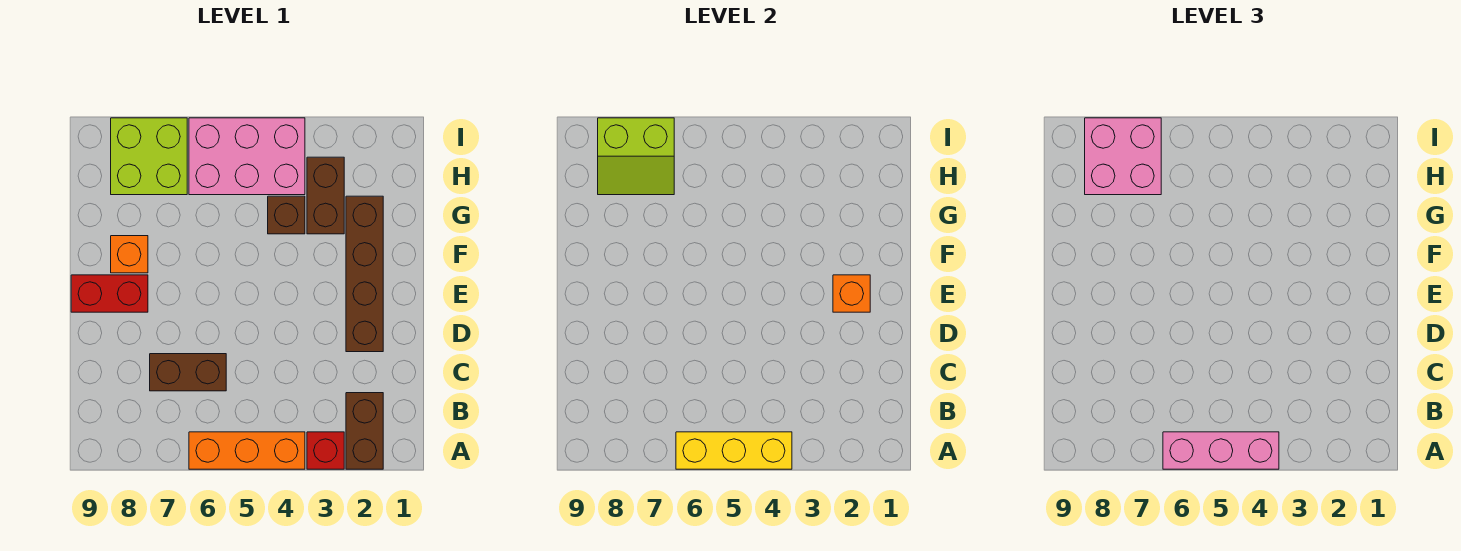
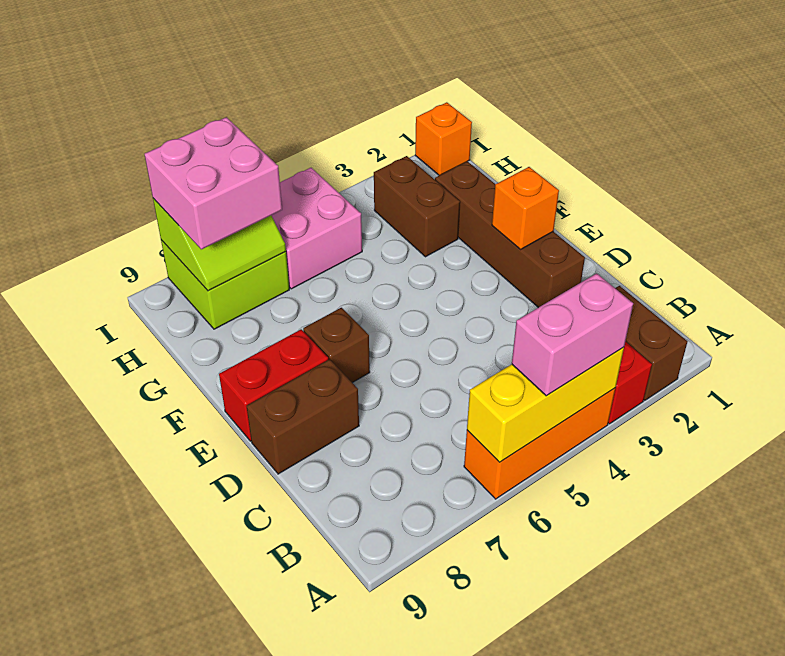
pink brick A4:A6 level 3 -> pink brick A4:A5 level 3
brown brick C6:C7 level 1 -> brown brick D8:D9 level 1
orange brick F8 level 1 -> orange brick I1 level 1
brown brick G4 level 1 -> brown brick E7 level 1
pink brick H4:I6 level 1 -> pink brick H5:I6 level 1

